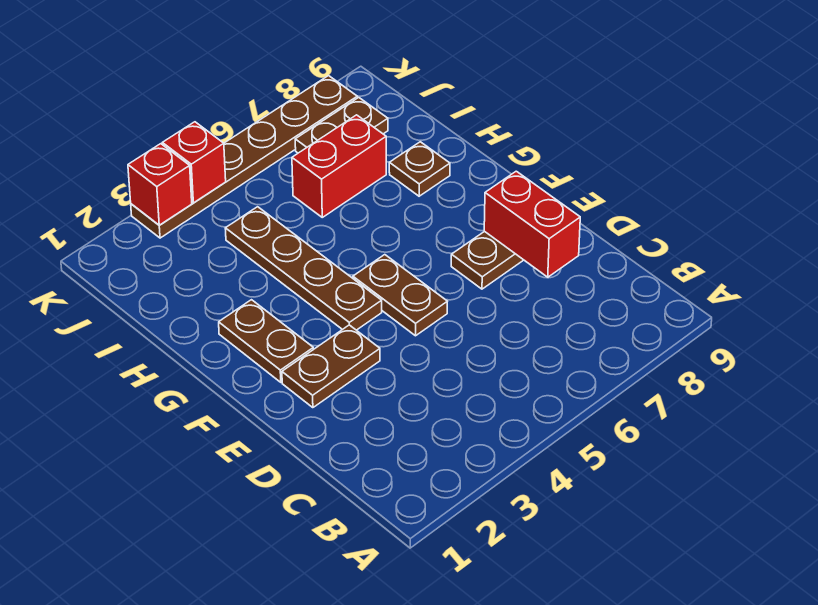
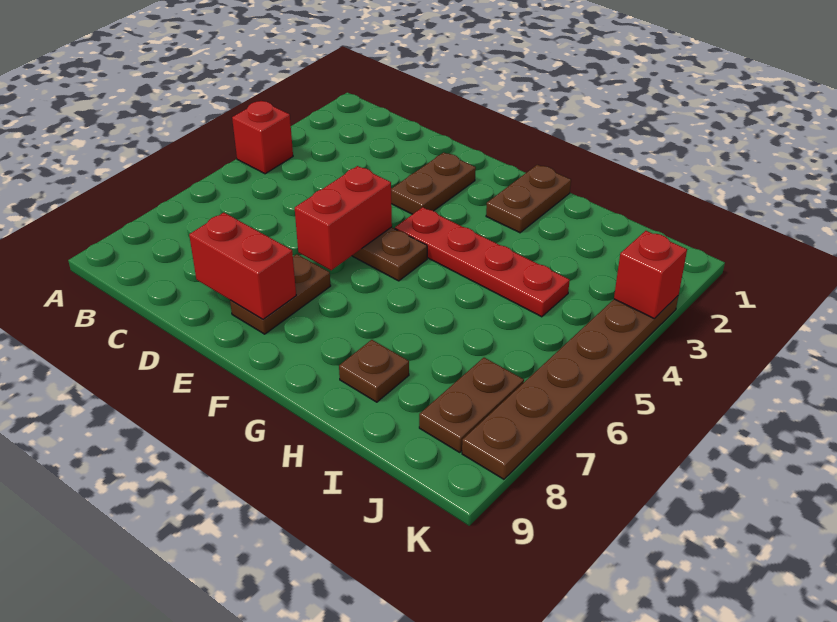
brown plate F2:G2 level 1 -> brown plate G1:G2 level 1
brown plate F4:I4 level 1 -> red plate F4:I4 level 1
red brick I6:I7 level 1 -> red brick E5:E6 level 2
red brick K4 level 2 -> red brick A4 level 1

